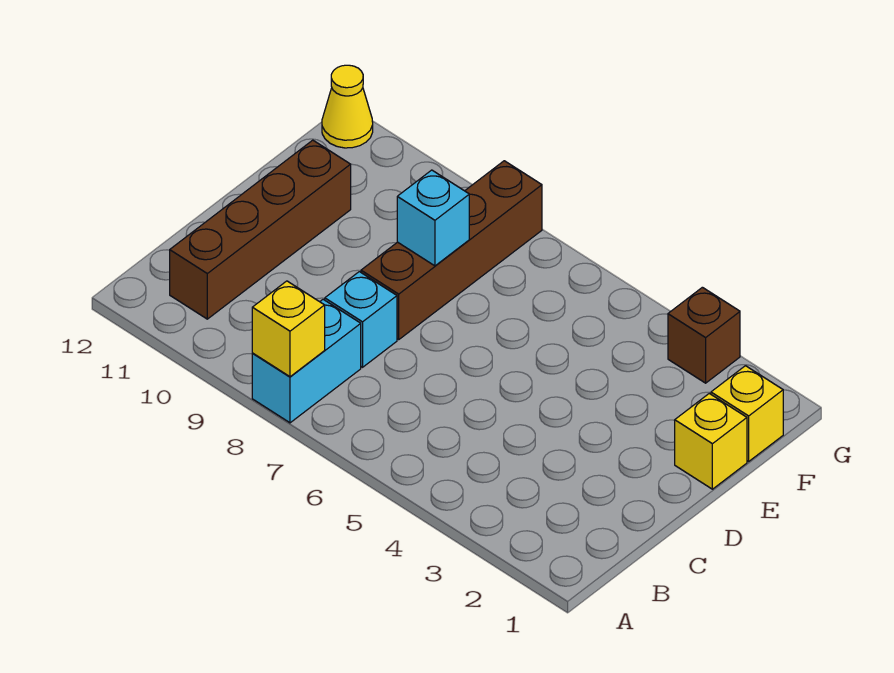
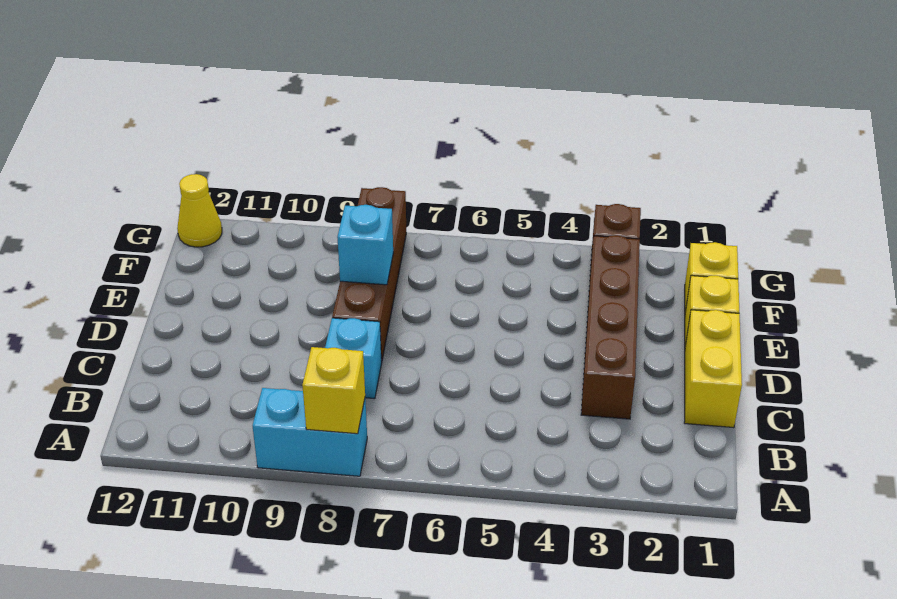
cyan brick A8:B8 level 1 -> cyan brick A8:A9 level 1
brown brick B11:E11 level 1 -> brown brick C3:F3 level 1
none -> yellow brick C1:D1 level 1

